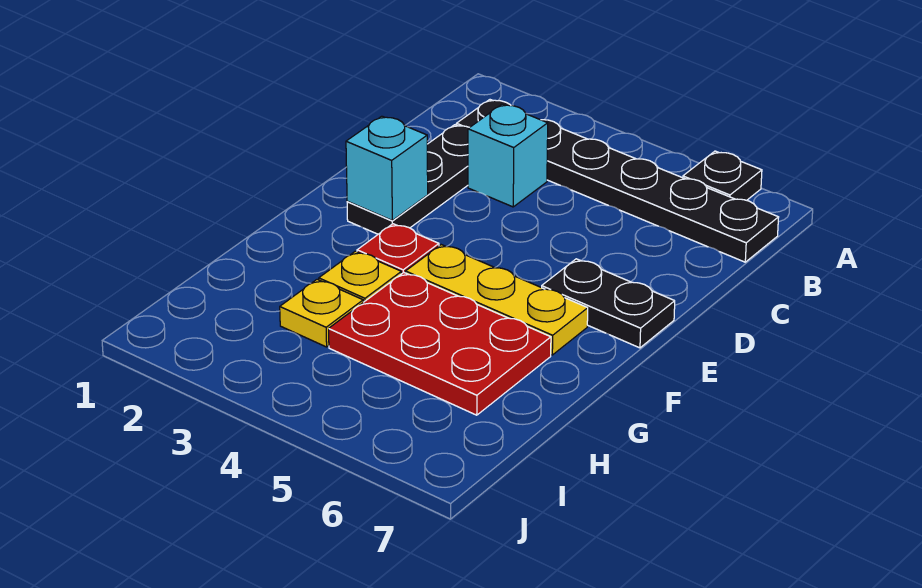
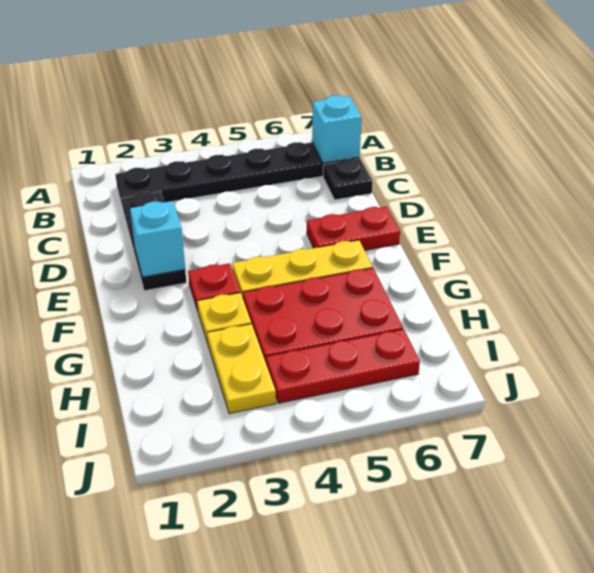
black plate A6 level 1 -> black plate C7 level 1
cyan brick C3 level 1 -> cyan brick B7 level 2
black plate E6:E7 level 1 -> red plate E6:E7 level 1
yellow plate H3 level 1 -> yellow plate H3:I3 level 1
none -> red plate I4:I6 level 1

